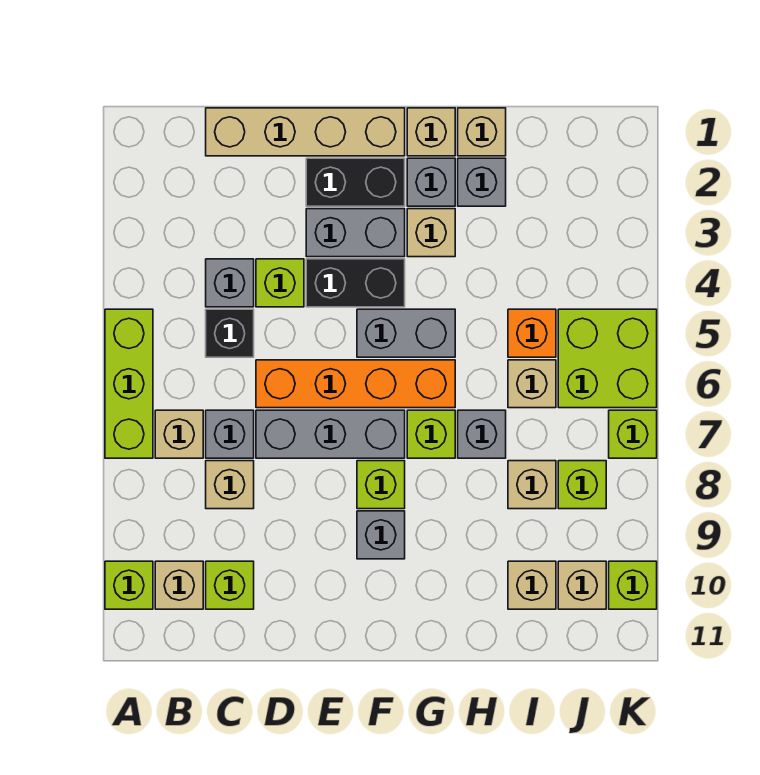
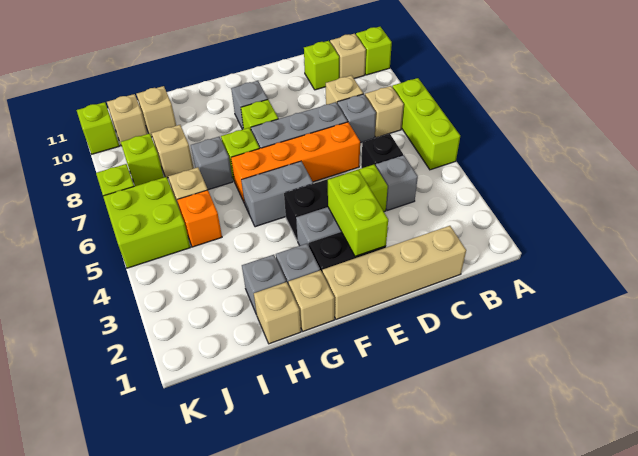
none -> lime brick E2:E3 level 2
tan brick G3 level 1 -> none

